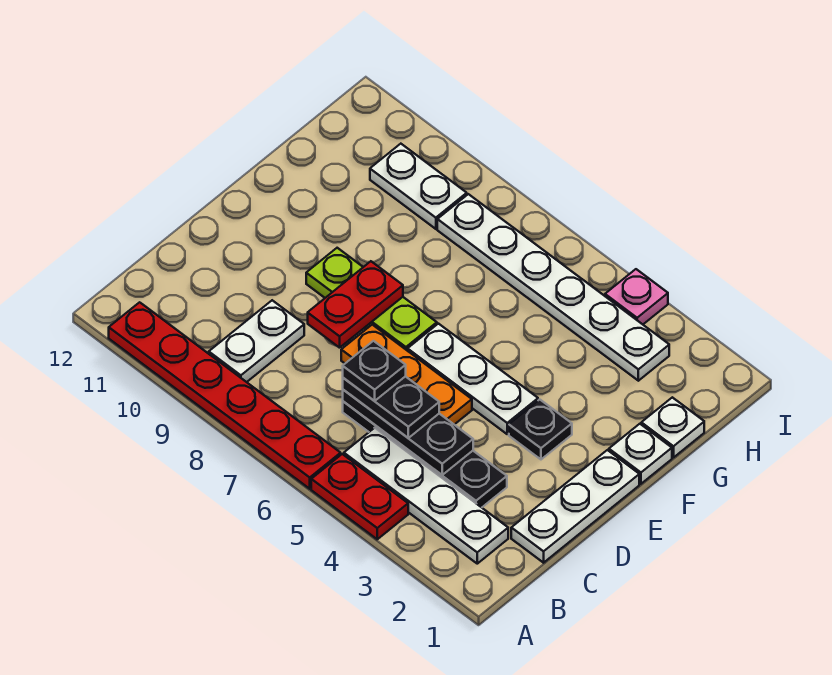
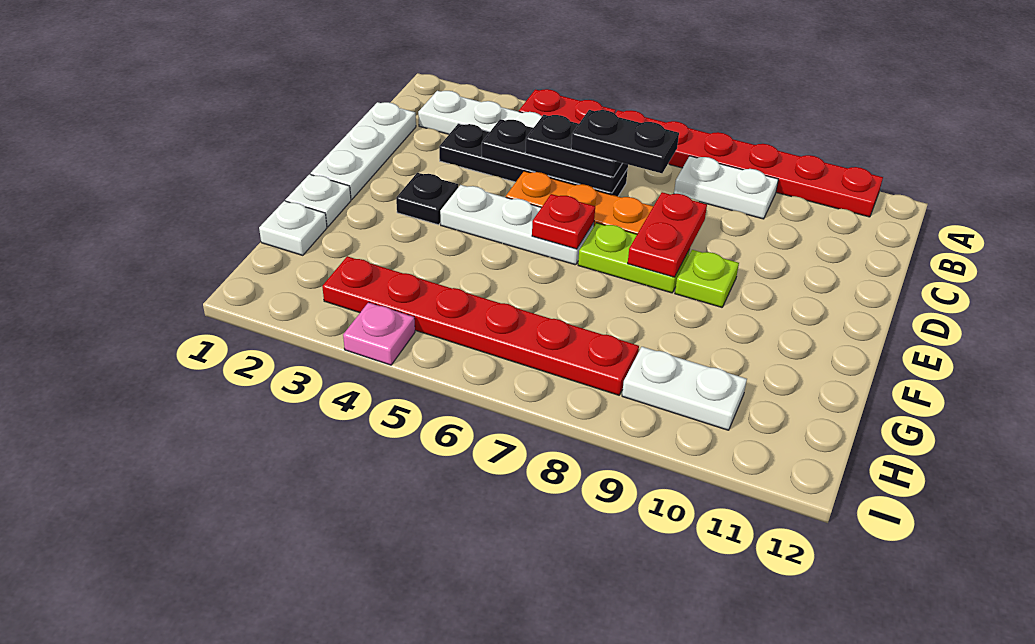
white plate B9:C9 level 1 -> white plate B8:B9 level 1
black plate C6 level 4 -> black plate C6:C7 level 4
none -> red plate E6 level 2
white plate H3:H8 level 1 -> red plate H3:H8 level 1

